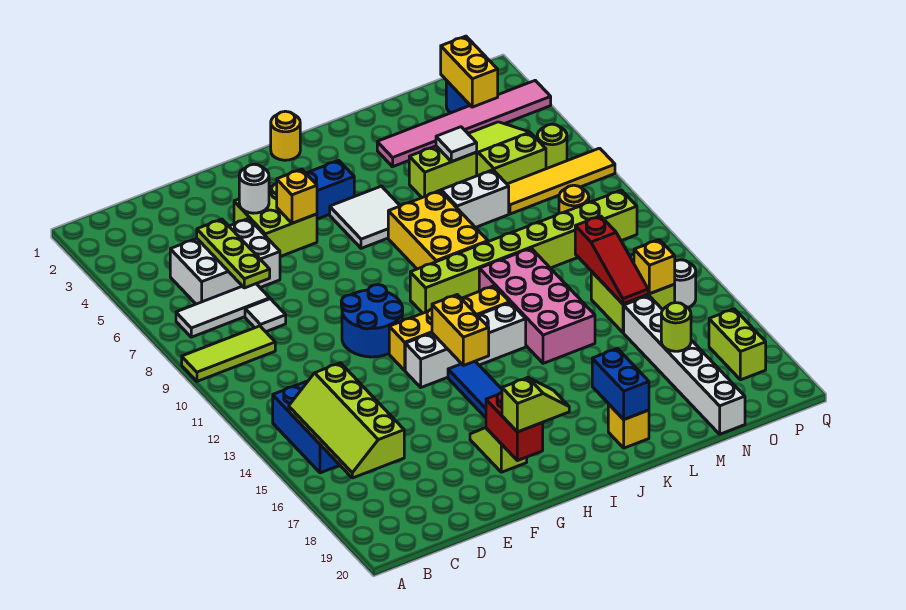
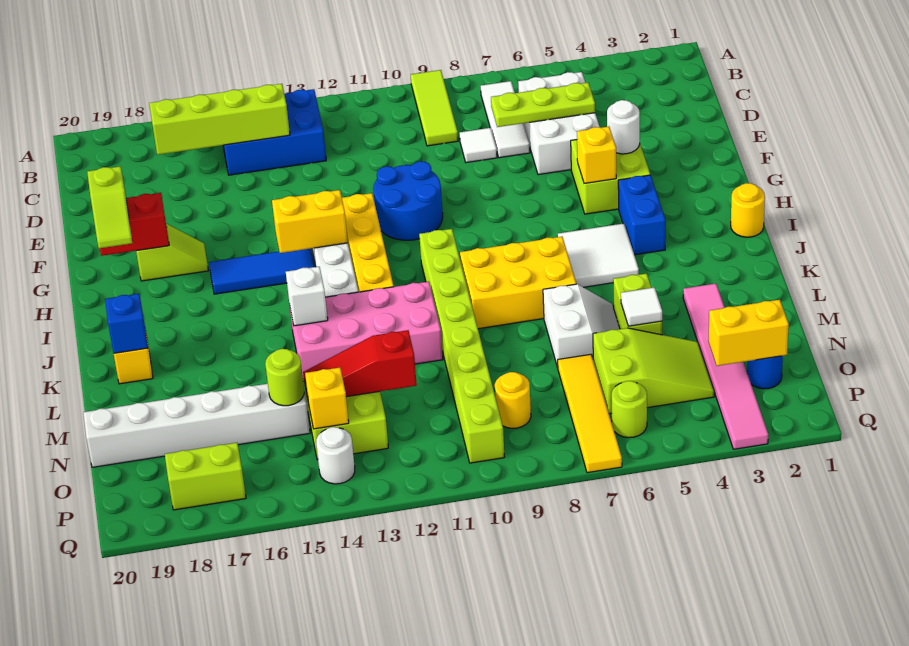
none -> white brick K14 level 2
blue brick K18:K19 level 2 -> blue brick K19 level 2
lime round brick N17 level 2 -> lime round brick N15 level 2

